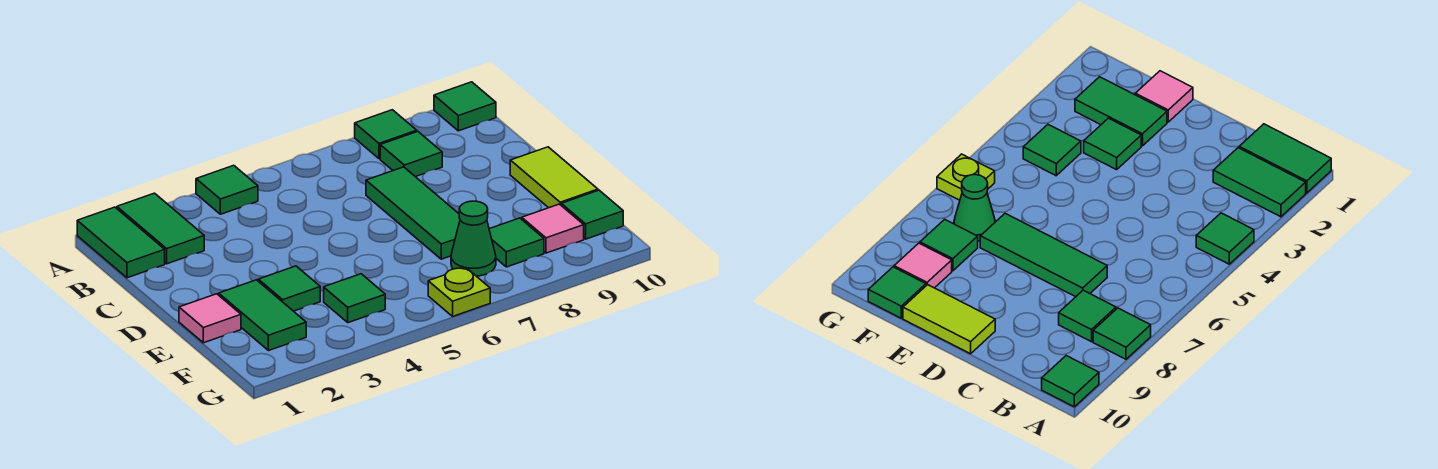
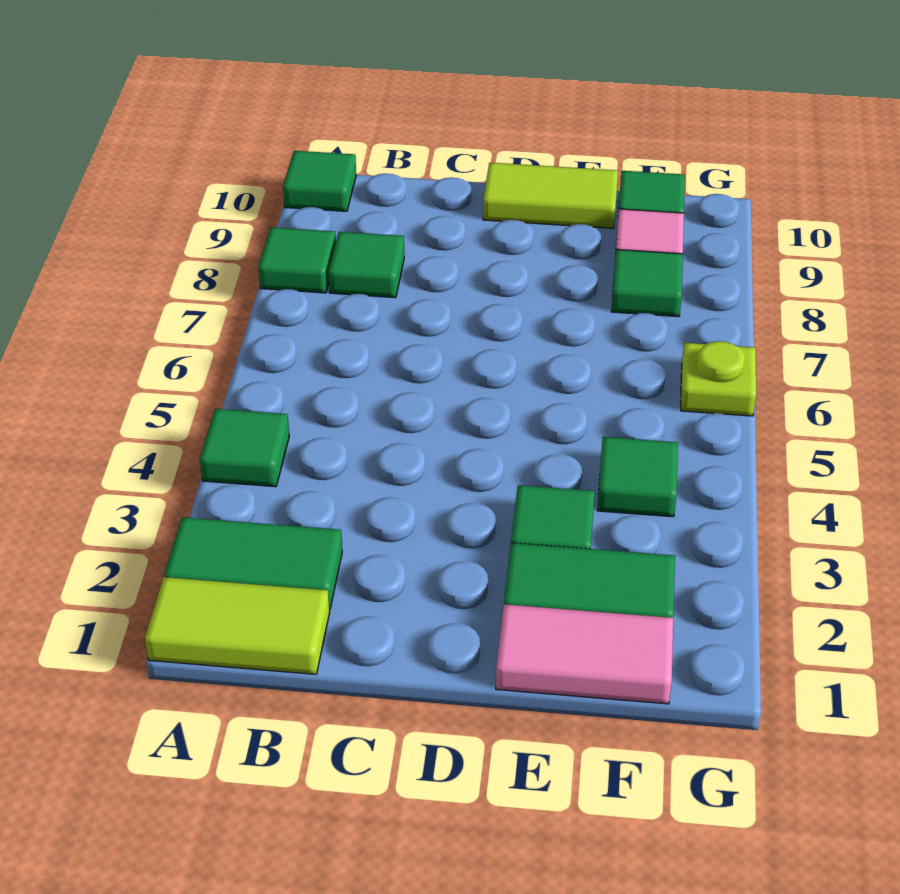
green tile A1:B1 level 1 -> lime tile A1:B1 level 1
green tile C7:E7 level 1 -> none
pink tile E1 level 1 -> pink tile E1:F1 level 1
green cone F7 level 1 -> none

